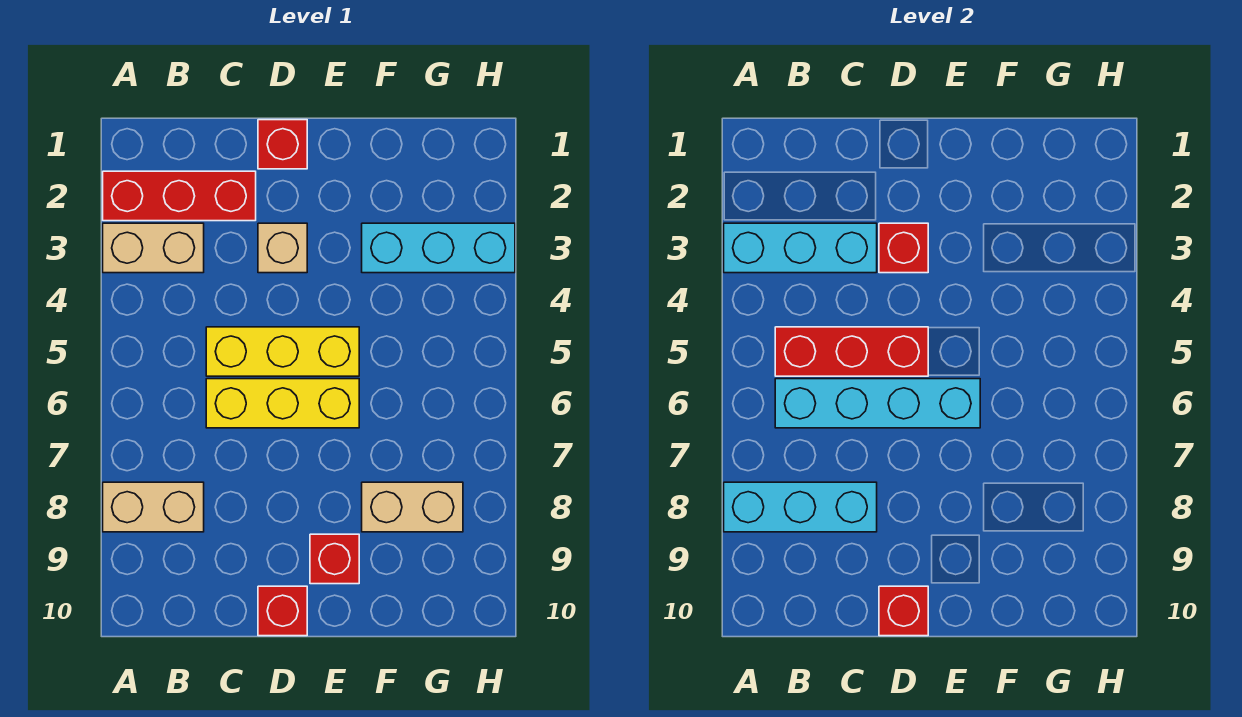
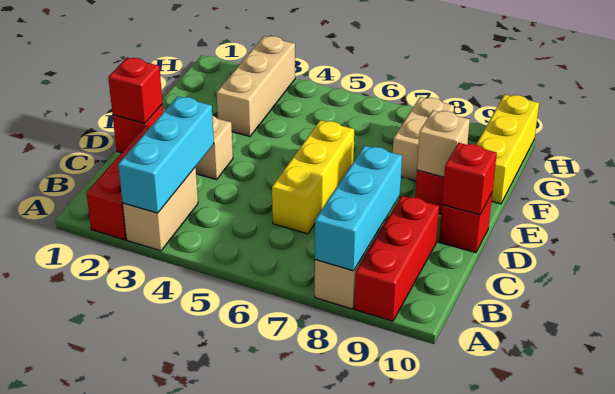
red brick B5:D5 level 2 -> red brick A9:C9 level 1
cyan brick B6:E6 level 2 -> none
yellow brick C5:E5 level 1 -> yellow brick F10:H10 level 1
red brick D3 level 2 -> red brick D1 level 2
none -> tan brick E9 level 2
cyan brick F3:H3 level 1 -> tan brick F3:H3 level 1

